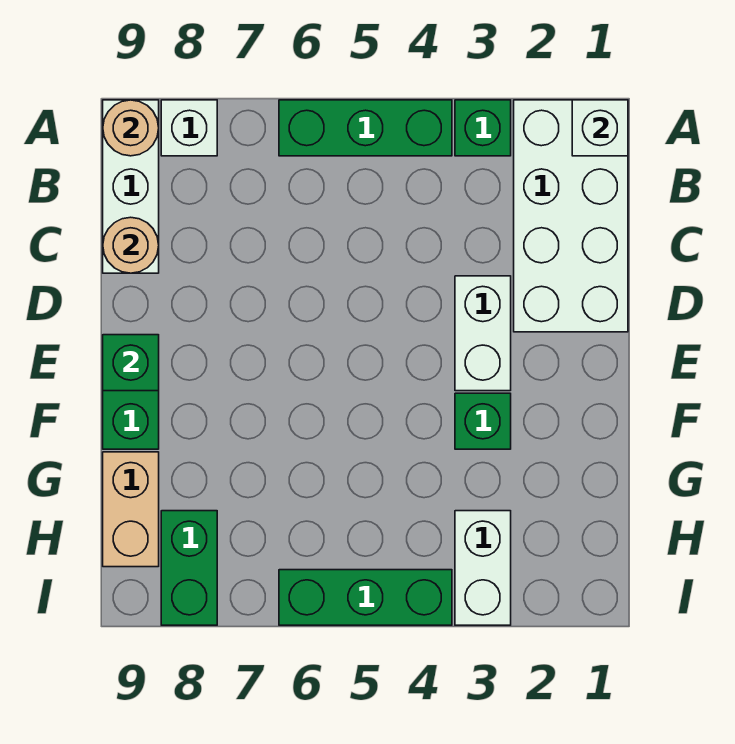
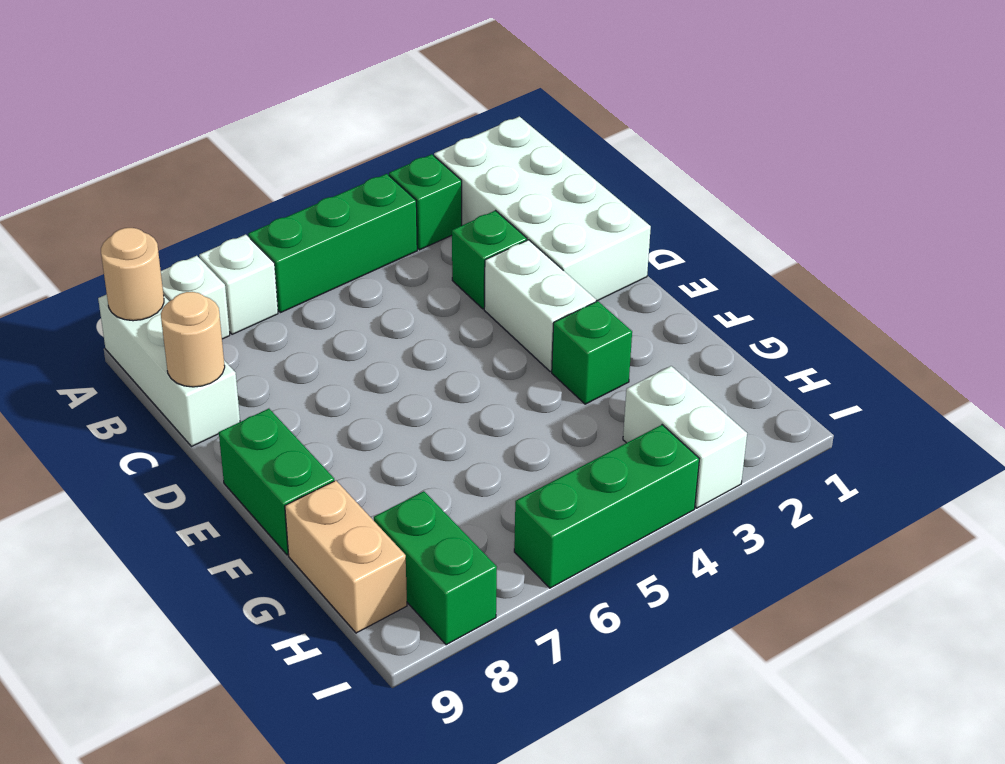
white brick A1 level 2 -> white brick A7 level 1
green brick E9 level 2 -> green brick C3 level 1

